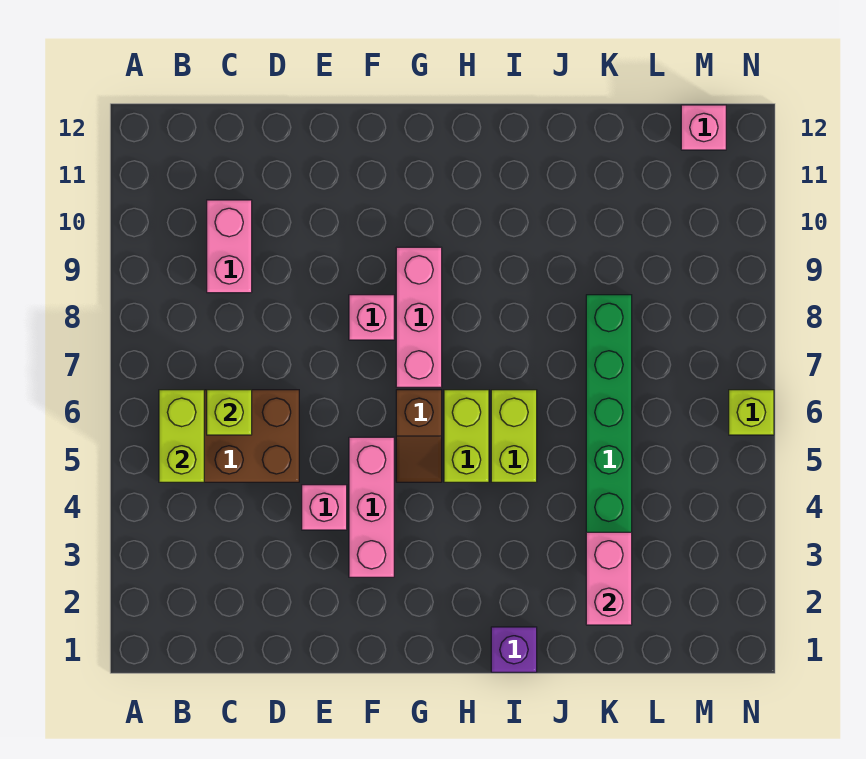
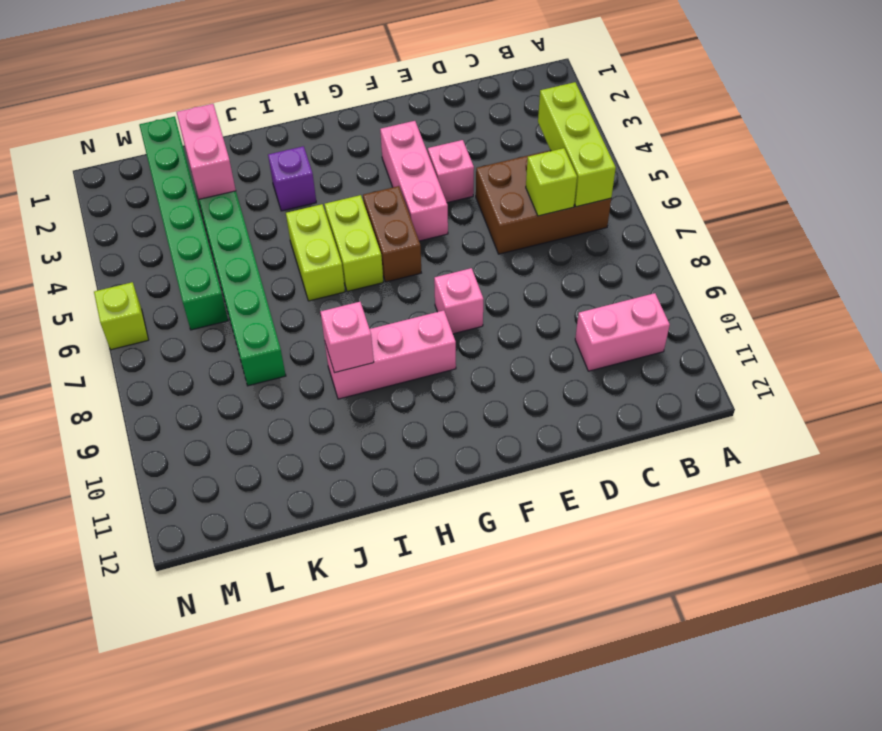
lime brick B5:B6 level 2 -> lime brick B4:B6 level 2
pink brick C9:C10 level 1 -> pink brick B10:C10 level 1
brown slope G5:G6 level 1 top 6 -> brown brick G5:G6 level 1
pink brick G7:G9 level 1 -> pink brick G9:I9 level 1
purple brick I1 level 1 -> purple brick I3 level 1
none -> green brick L1:L6 level 1
pink brick M12 level 1 -> pink brick I9 level 2

